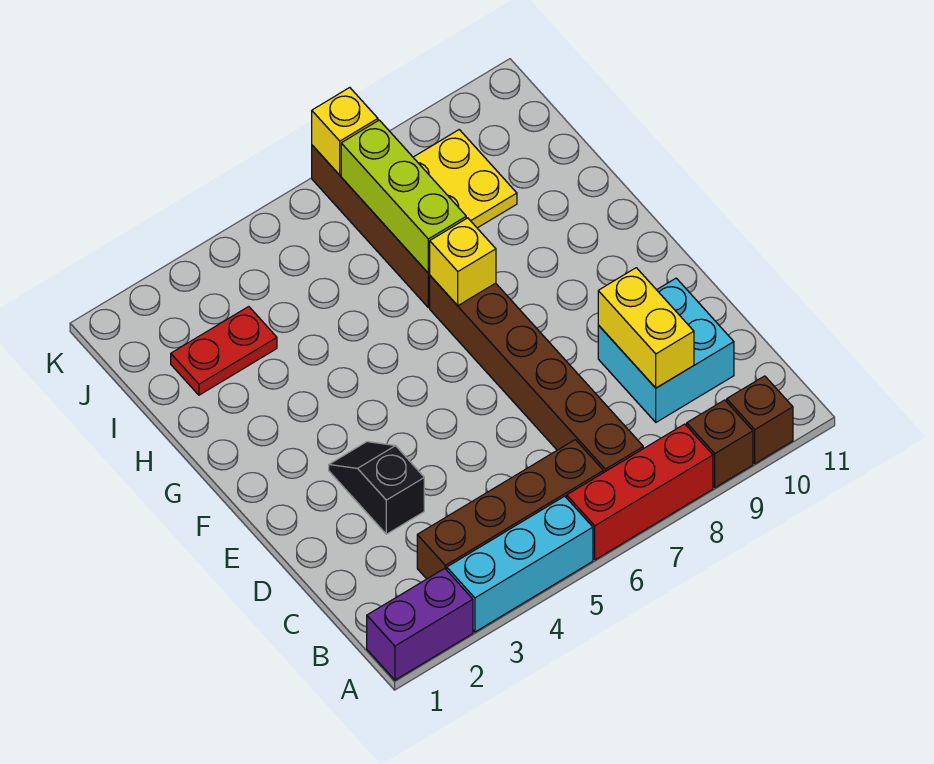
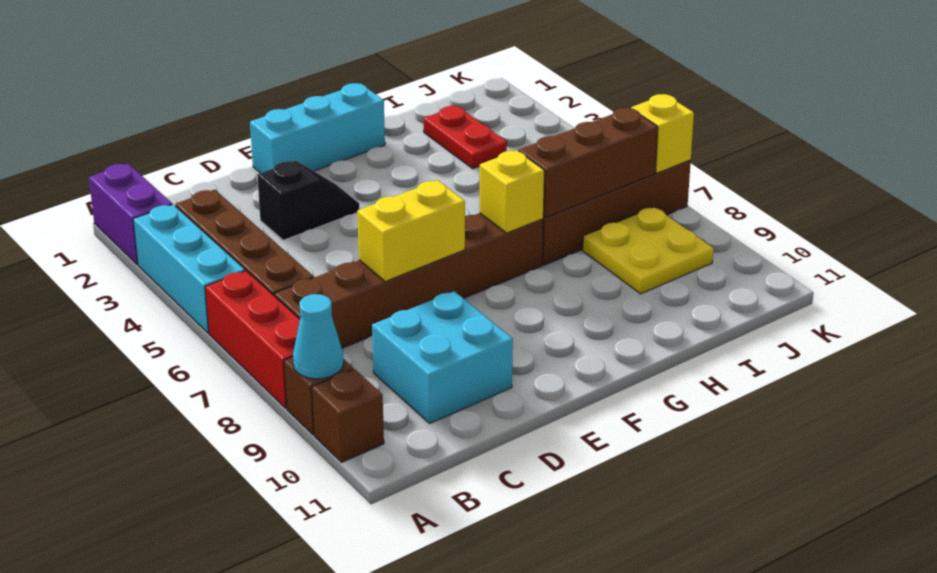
none -> cyan cone A9 level 2
yellow brick C9:D9 level 2 -> yellow brick D7:E7 level 2
none -> cyan brick E1:G1 level 1
lime brick H7:J7 level 2 -> brown brick H7:J7 level 2

